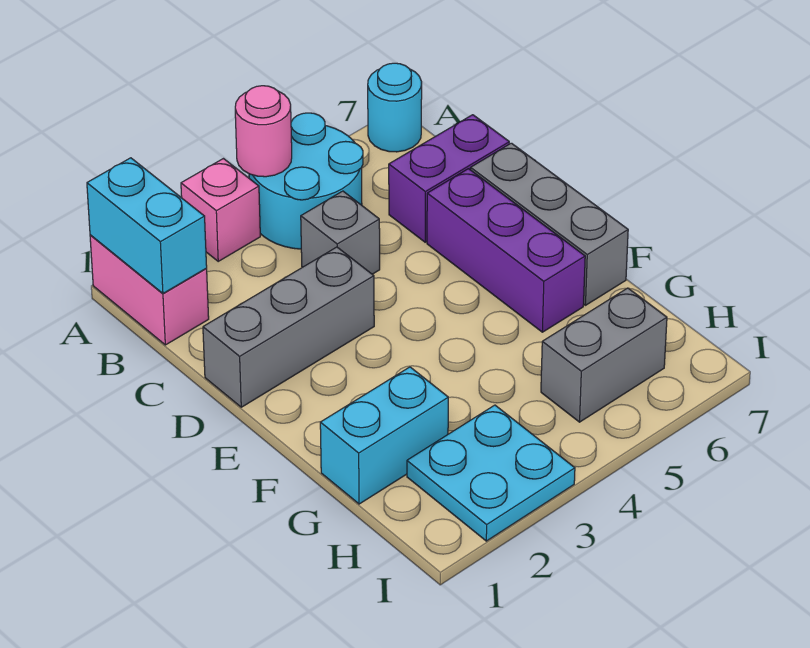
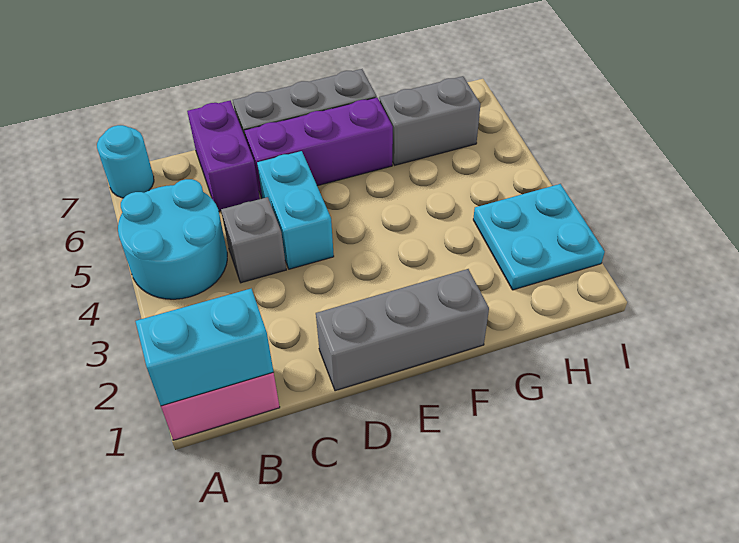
pink brick A3 level 1 -> none
pink round brick A4 level 2 -> none
grey brick D1:D3 level 1 -> grey brick D1:F1 level 1
cyan brick G1:G2 level 1 -> cyan brick D4:D5 level 1
grey brick H5:H6 level 1 -> grey brick G6:H6 level 1

